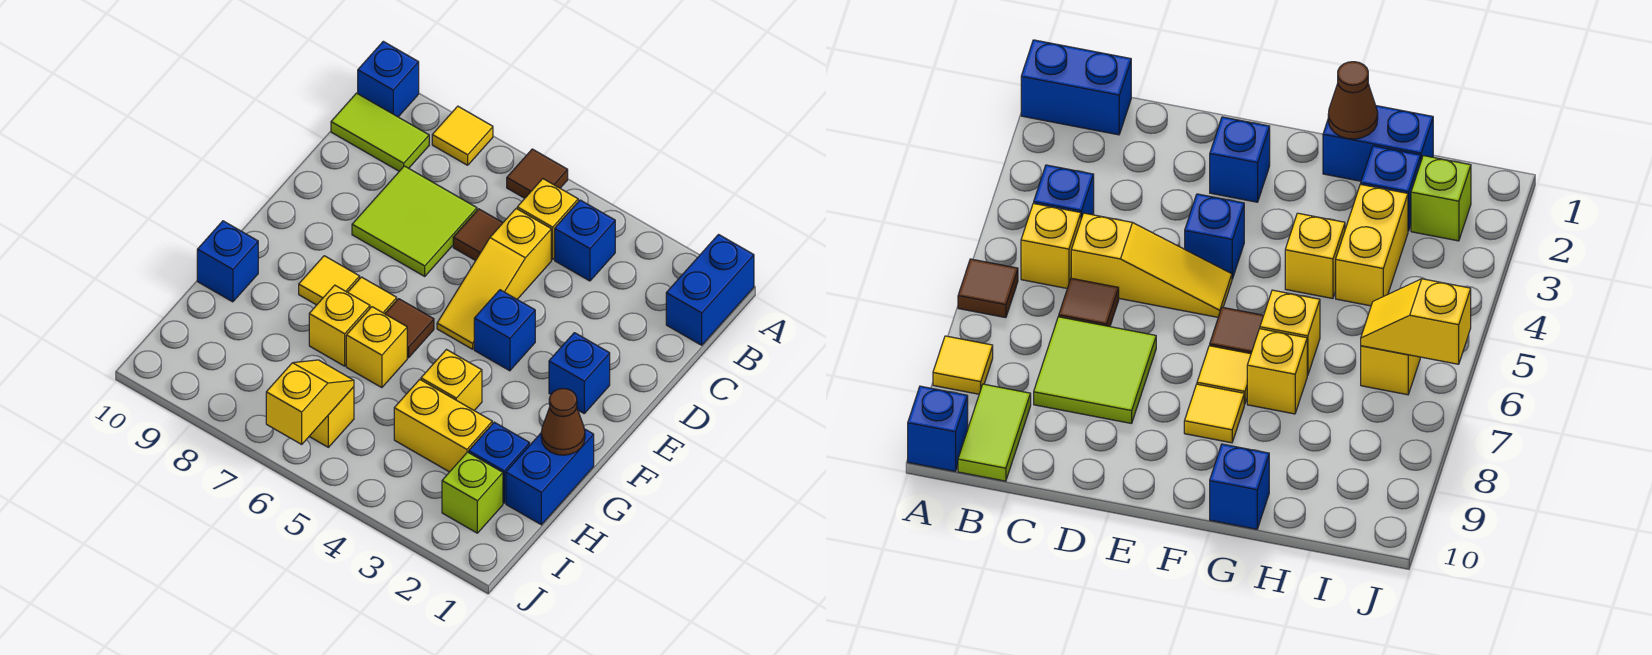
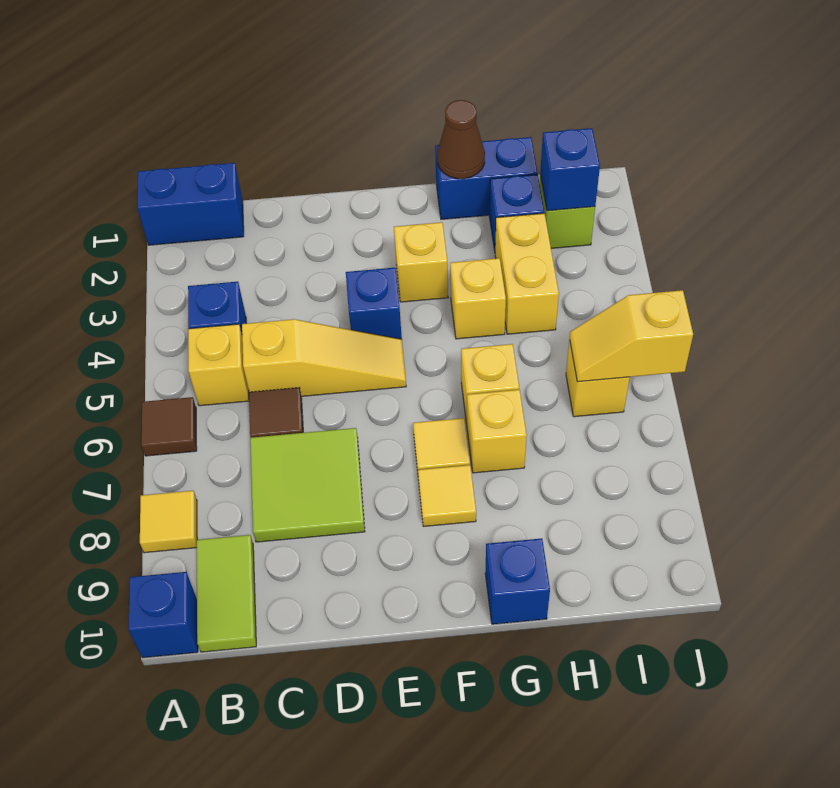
blue brick E2 level 1 -> blue brick I2 level 2
none -> yellow brick F3 level 1
brown tile F6 level 1 -> none

